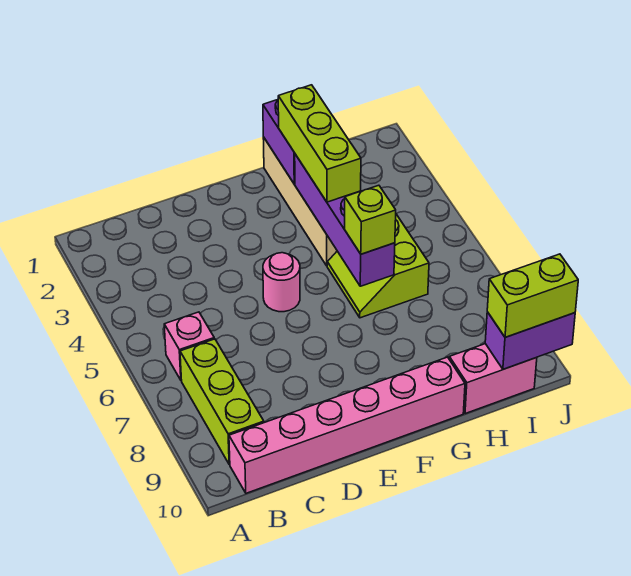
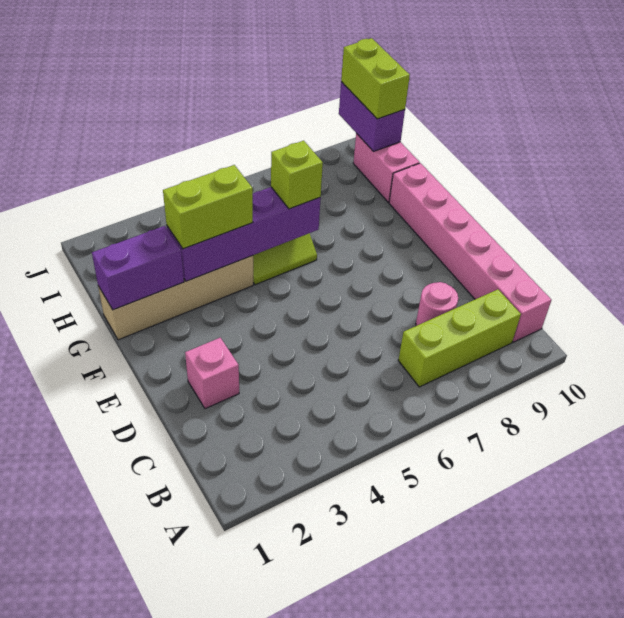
pink brick B6 level 1 -> pink brick D2 level 1
pink round brick E5 level 1 -> pink round brick C8 level 1
lime brick G2:G4 level 3 -> lime brick G3:G4 level 3

